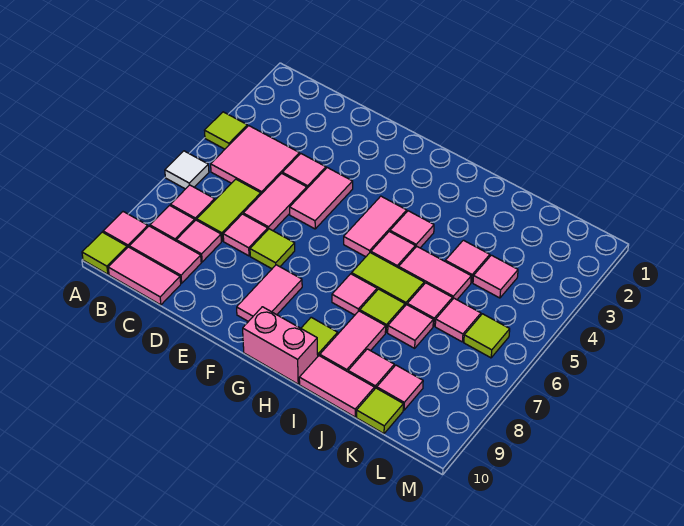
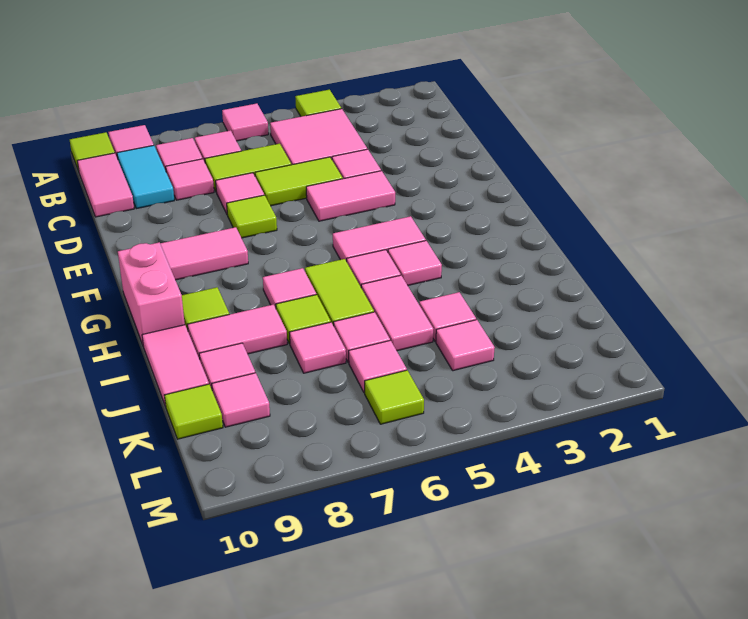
white tile A6 level 1 -> pink tile A6 level 1
pink tile B9:C9 level 1 -> cyan tile B9:C9 level 1
pink tile D5:D6 level 1 -> lime tile D5:D6 level 1

